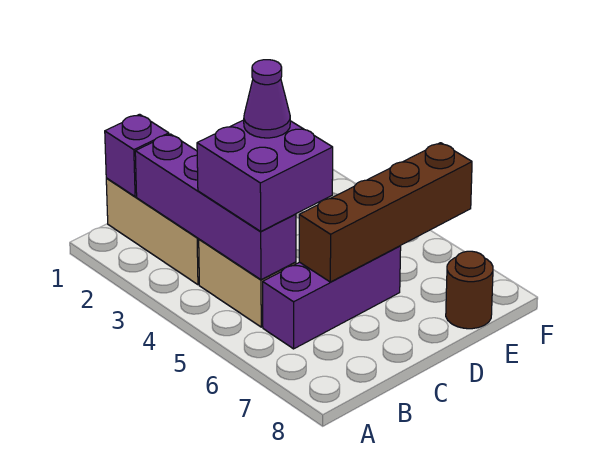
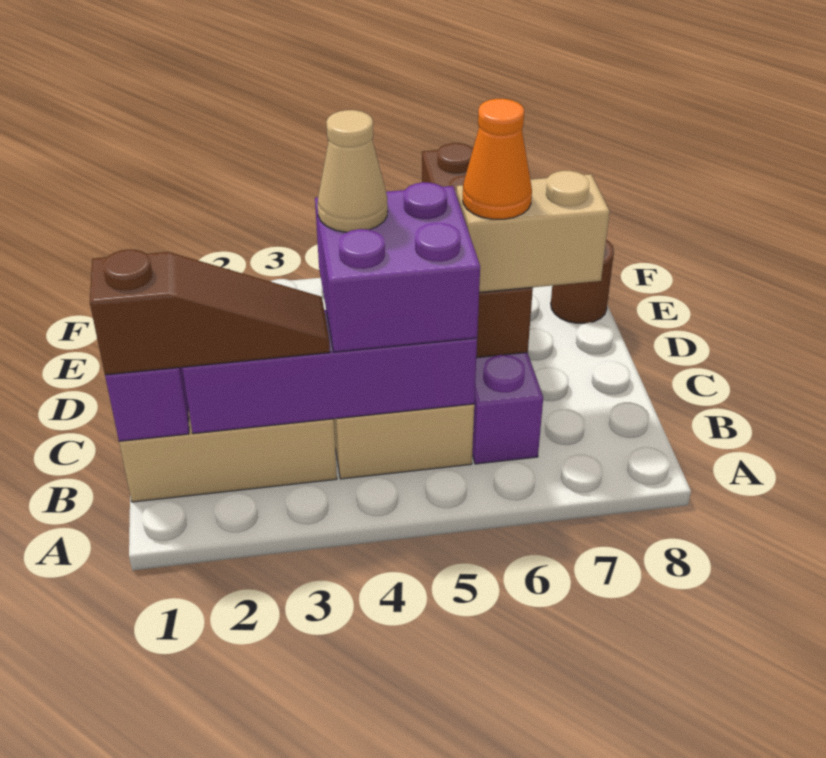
none -> brown slope B1:B3 level 3 top 1
purple cone C4 level 4 -> tan cone C4 level 4
none -> tan brick C6:C7 level 3
none -> orange cone C6 level 4

